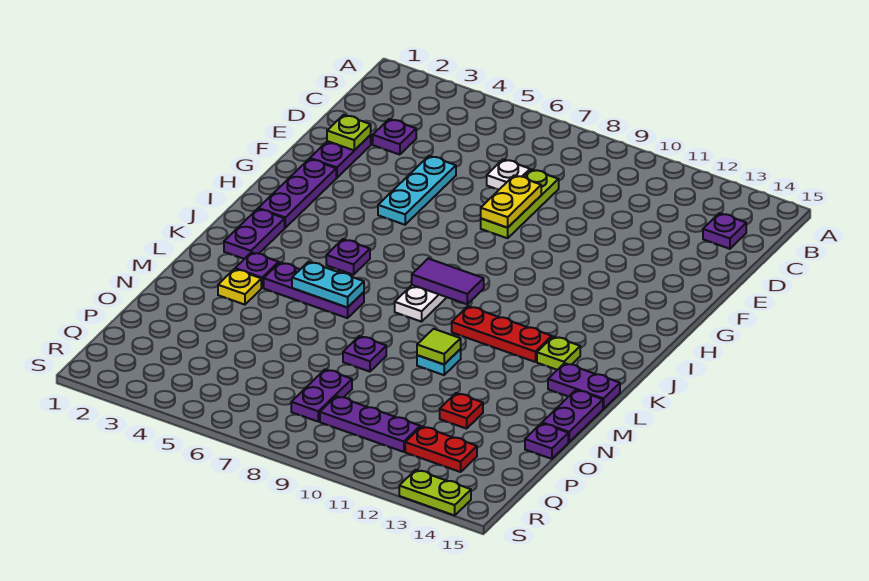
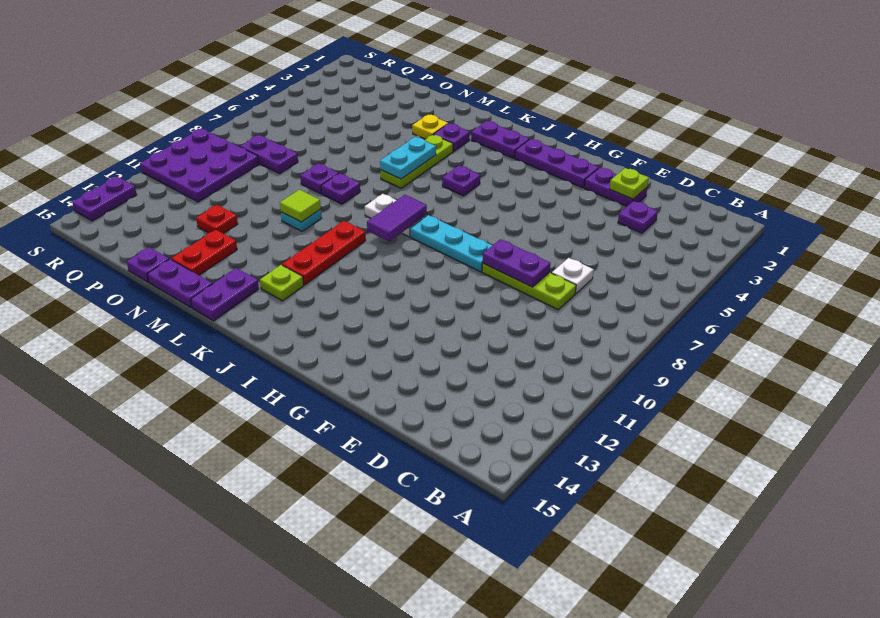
purple plate C14 level 1 -> purple plate M8 level 1
cyan plate E5:G5 level 1 -> cyan plate G8:I8 level 1
yellow plate E8:F8 level 2 -> purple plate E8:F8 level 2
purple plate L4:L6 level 1 -> lime plate L4:L6 level 1
purple plate Q9:Q11 level 1 -> purple plate Q9:S11 level 1
red plate Q12:Q13 level 1 -> red plate N13:N14 level 1
lime plate S13:S14 level 1 -> purple plate S13:S14 level 1

